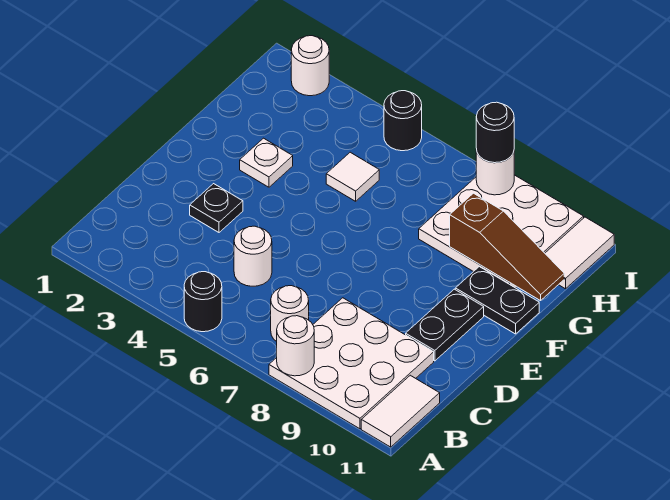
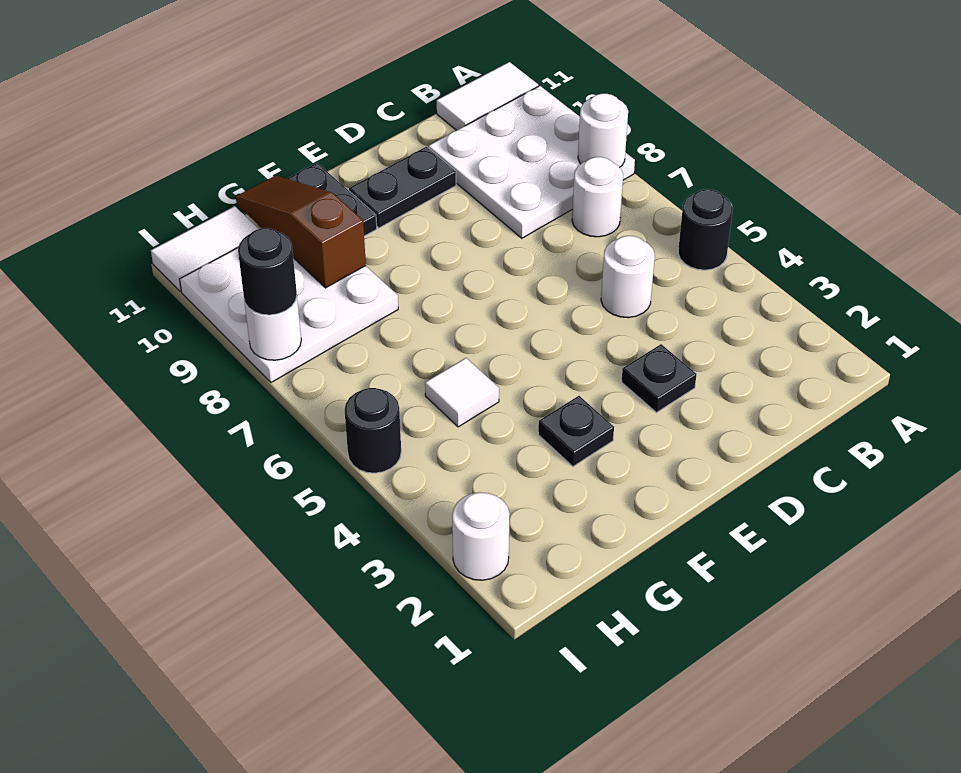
white plate F3 level 1 -> black plate F3 level 1

